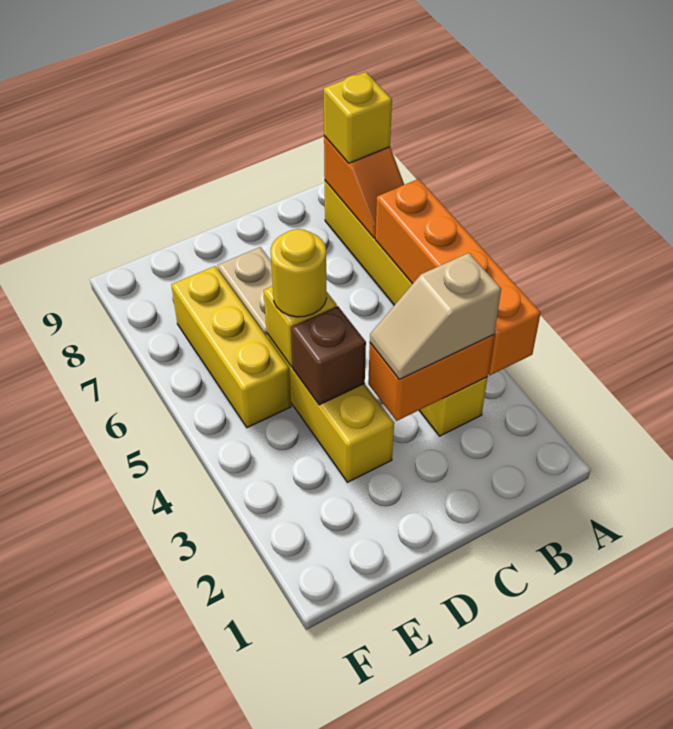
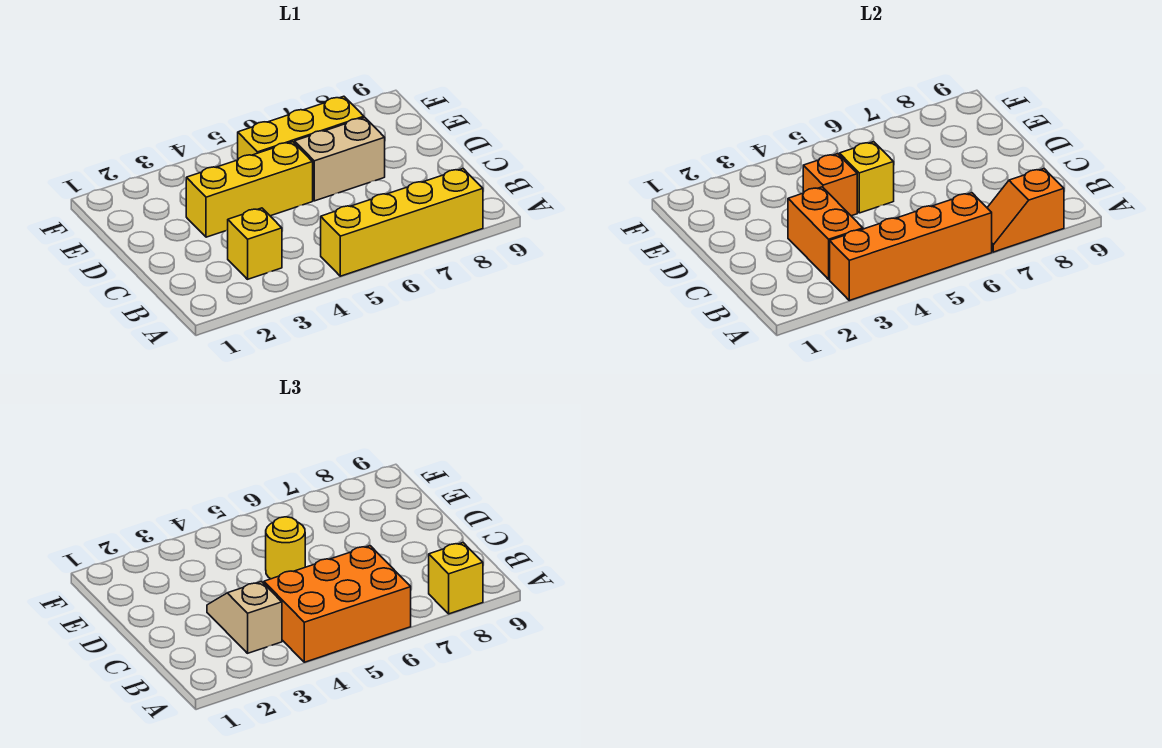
none -> orange brick A4:B6 level 3
brown brick D4 level 2 -> orange brick D4 level 2

